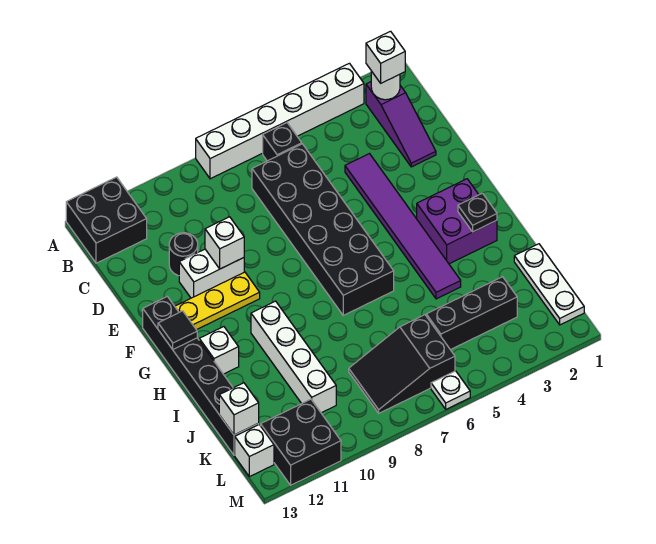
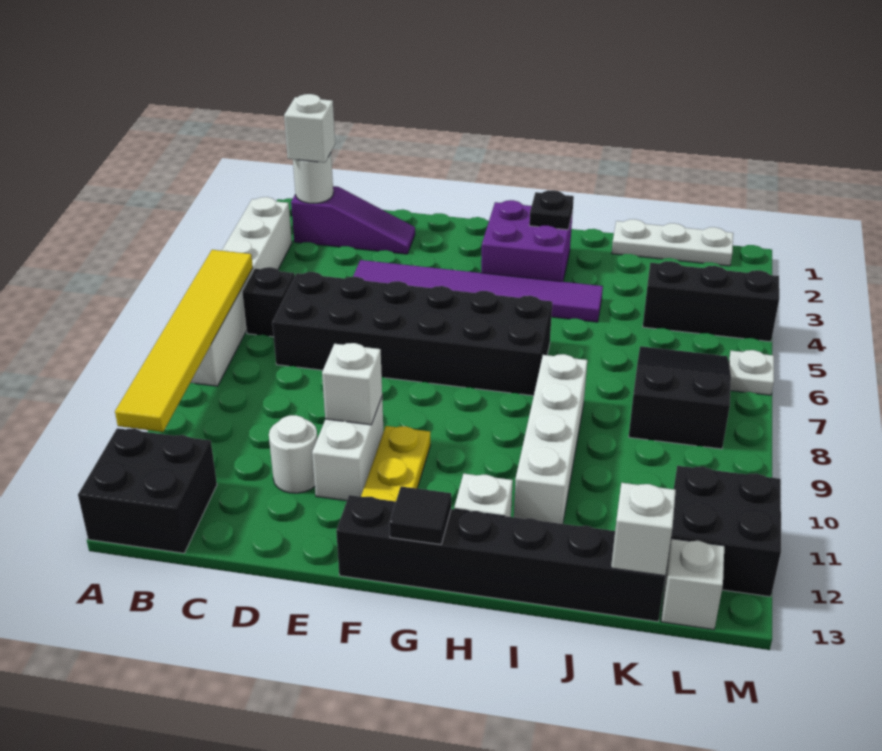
none -> yellow tile A6:A11 level 2
black round brick D11 level 1 -> white round brick D11 level 1
white brick H10:K10 level 1 -> white brick I8:I11 level 1
black brick K3:K5 level 1 -> black brick K4:M4 level 1
black slope K6:L8 level 1 top 6 -> black slope K6:L8 level 1 top 8

